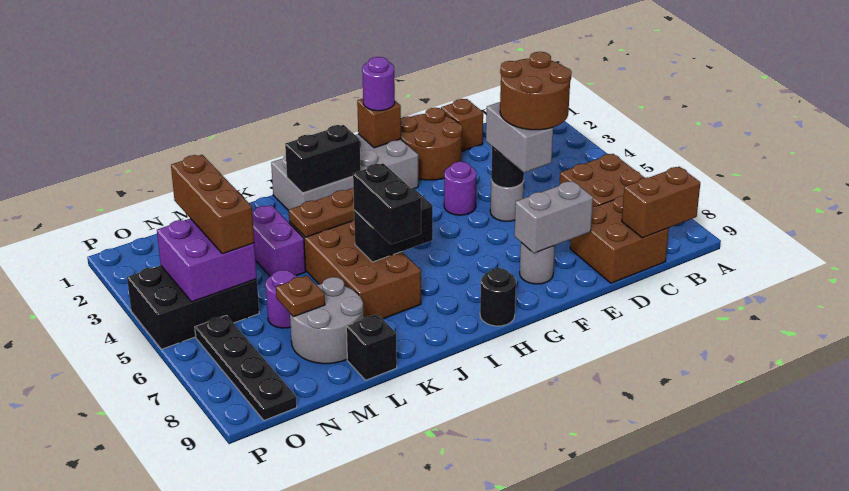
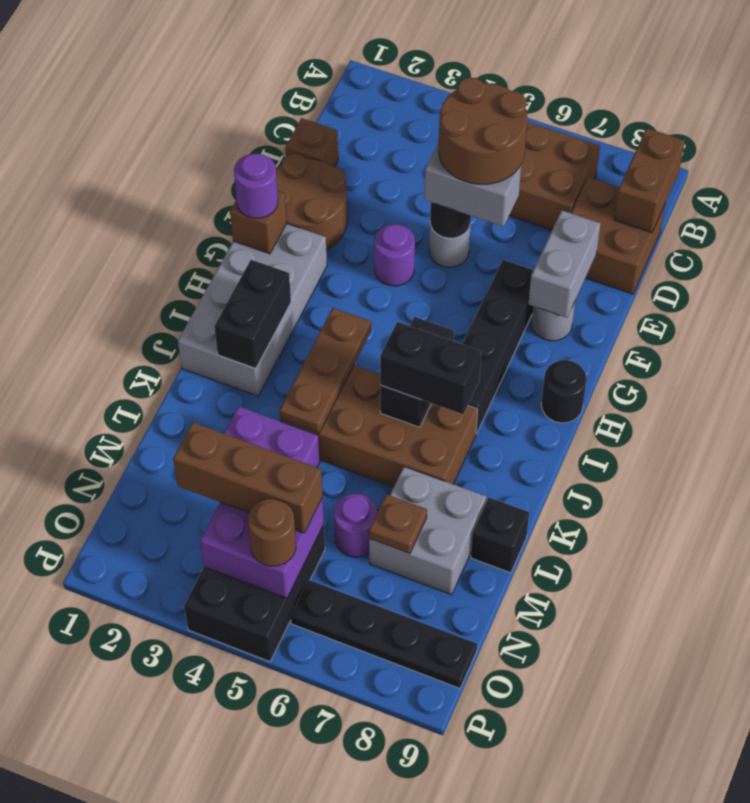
none -> black brick F7:I7 level 1
grey round brick L7:M8 level 1 -> grey brick L7:M8 level 1
none -> brown round brick O5 level 3

